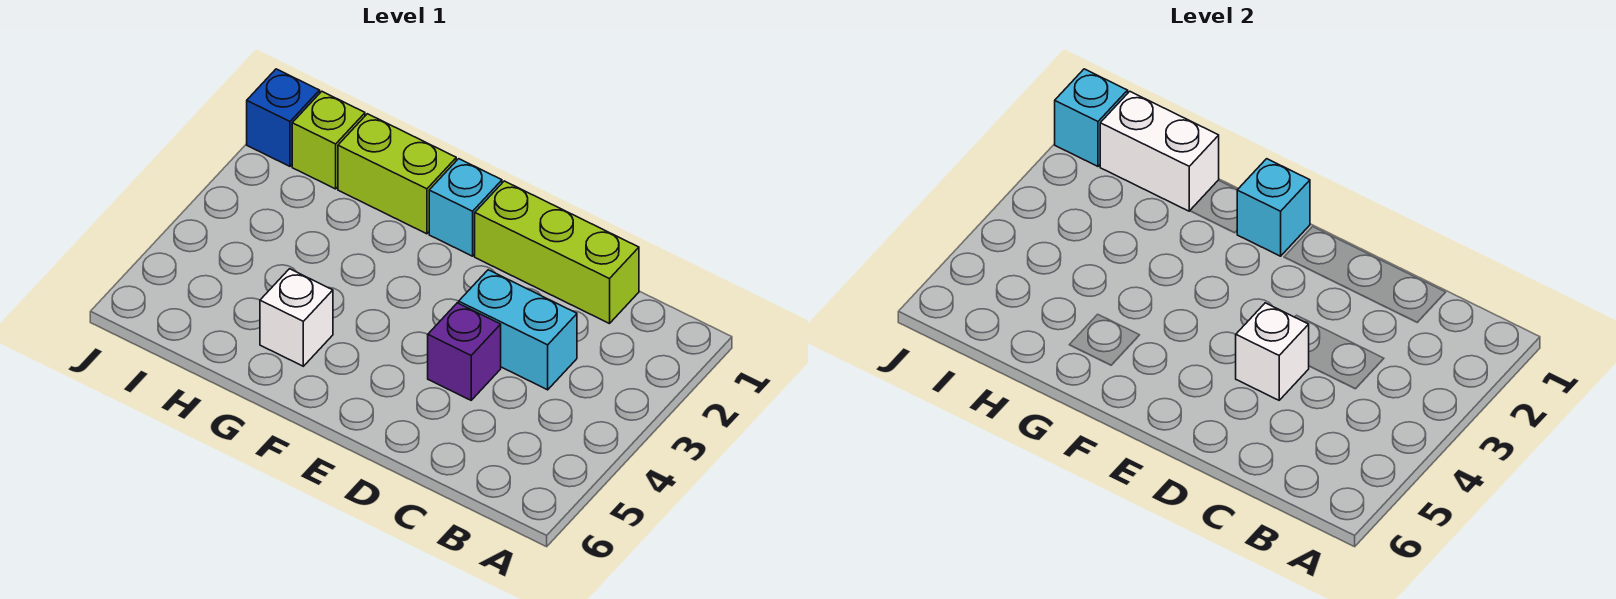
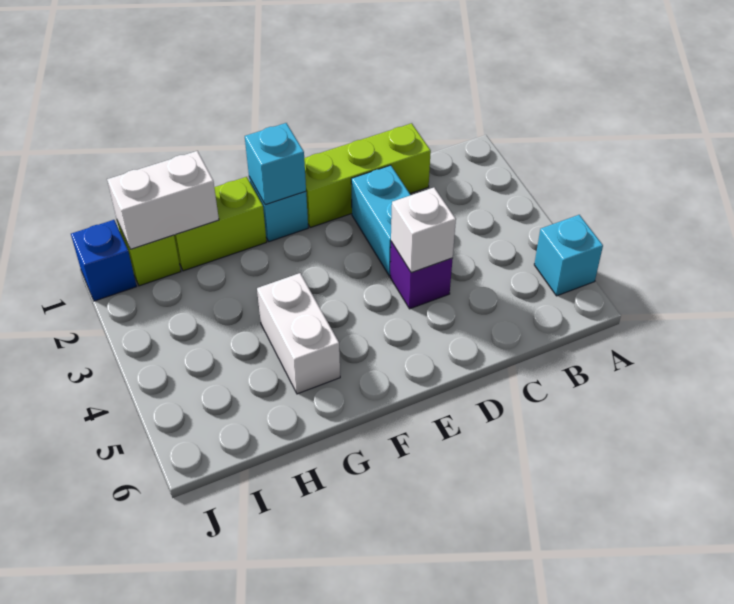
cyan brick C3:D3 level 1 -> cyan brick D2:D3 level 1
white brick G5 level 1 -> white brick G4:G5 level 1
cyan brick J1 level 2 -> cyan brick A5 level 1

